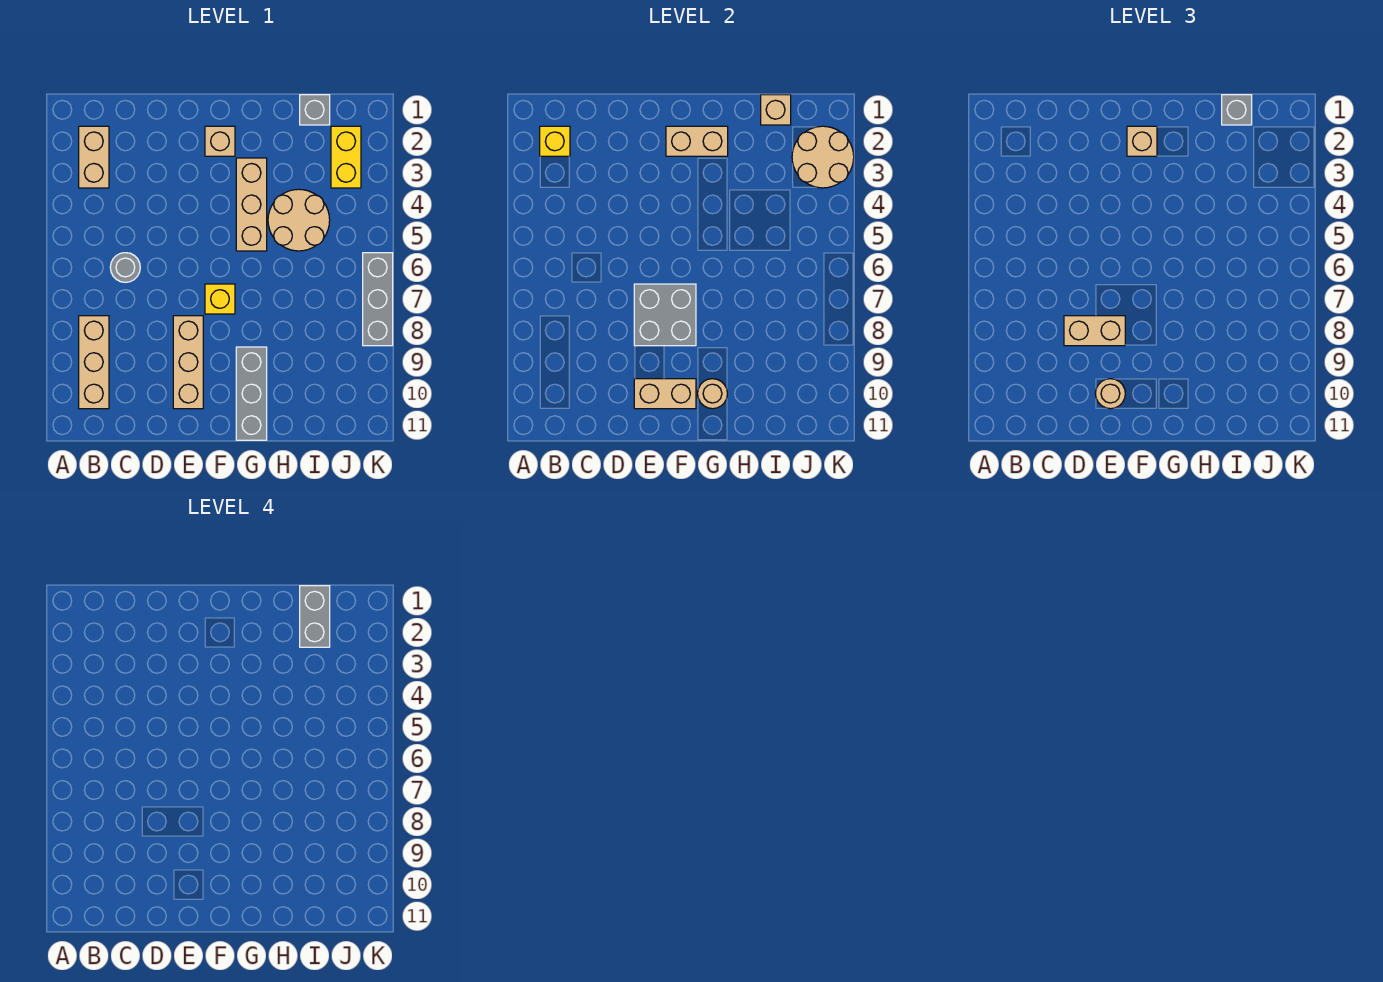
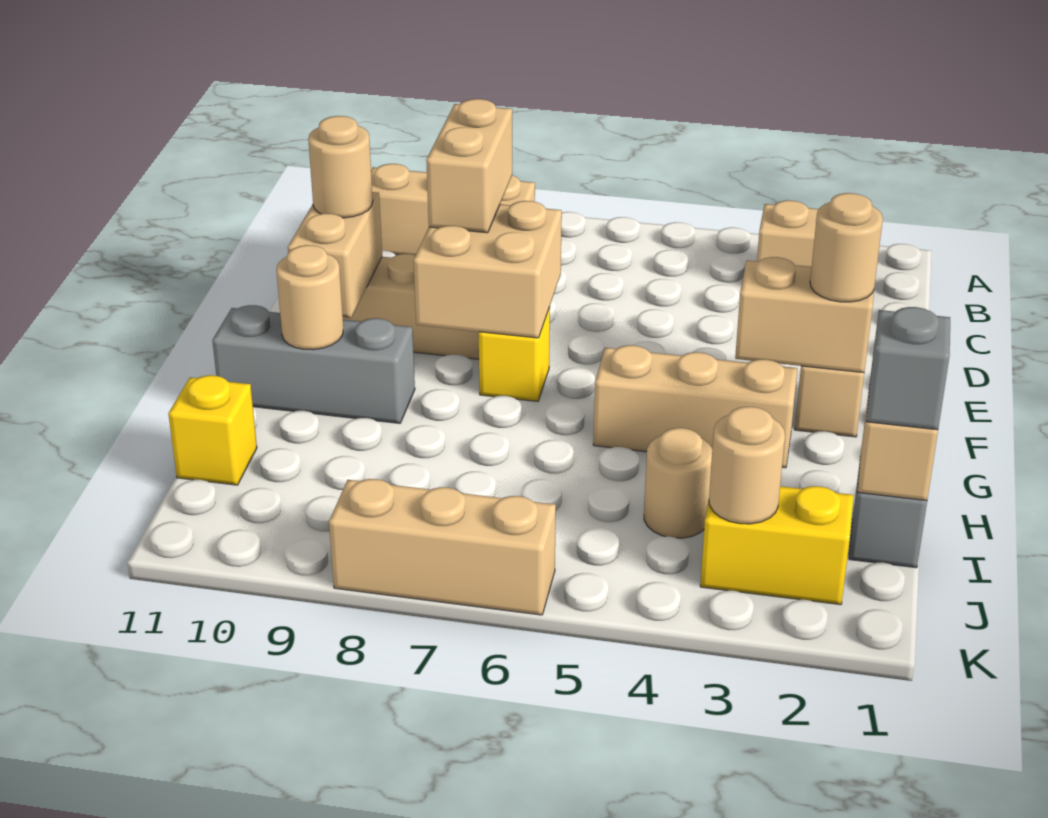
yellow brick B2 level 2 -> yellow brick I11 level 1
grey round brick C6 level 1 -> none
grey brick E7:F8 level 2 -> tan brick E7:F8 level 2
tan brick F2:G2 level 2 -> tan brick F2:F3 level 2
tan brick F2 level 3 -> tan round brick F2 level 3
tan round brick H4:I5 level 1 -> tan round brick I4 level 1
grey brick I1:I2 level 4 -> none
tan round brick J2:K3 level 2 -> tan round brick J3 level 2
grey brick K6:K8 level 1 -> tan brick K6:K8 level 1

